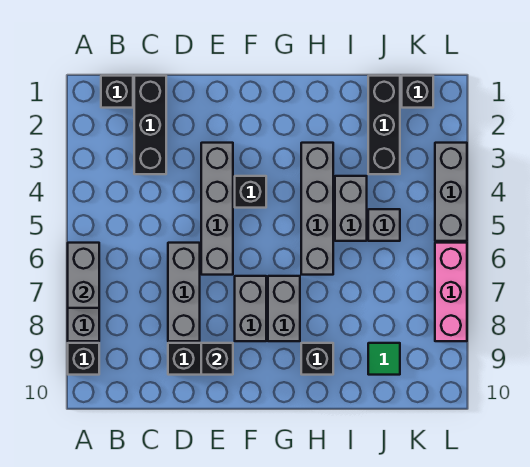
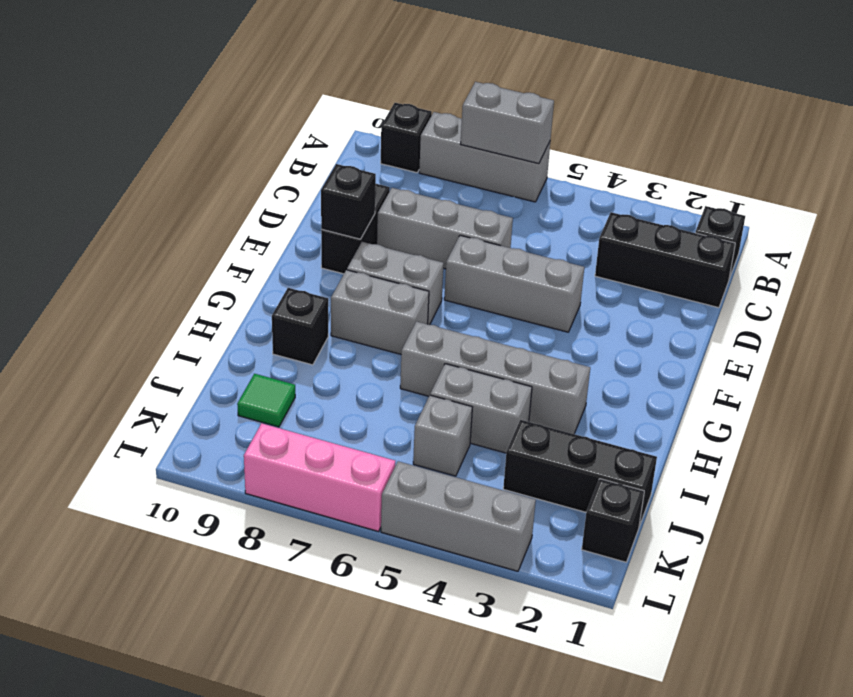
grey brick E3:E6 level 1 -> grey brick E4:E6 level 1
black brick F4 level 1 -> none

